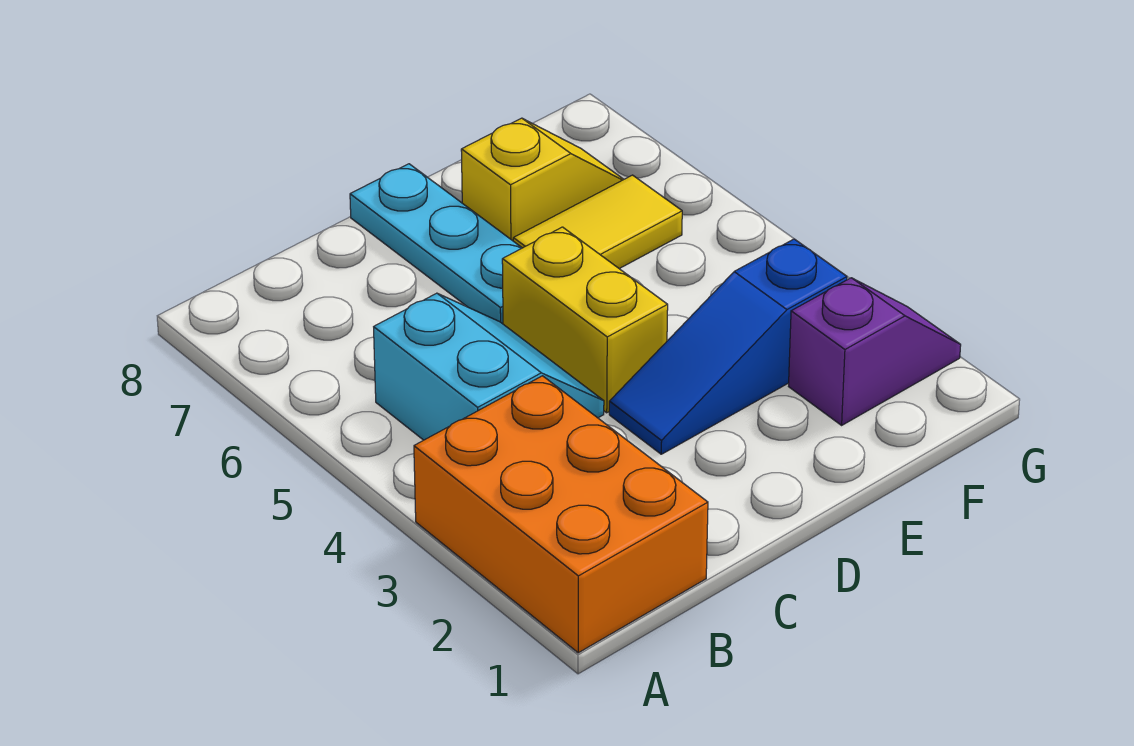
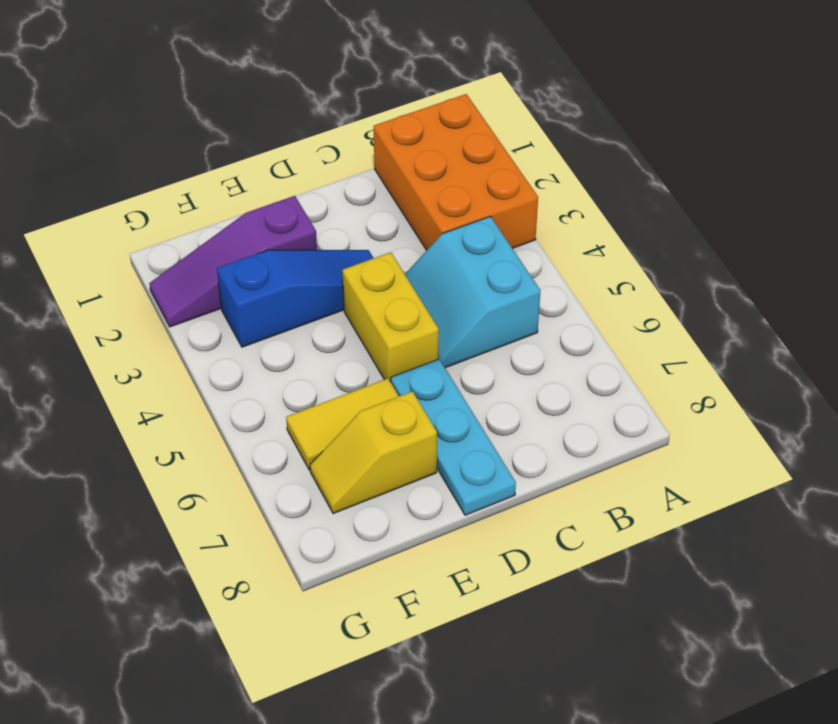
purple slope F2:G2 level 1 top F -> purple slope E2:G2 level 1 top E

